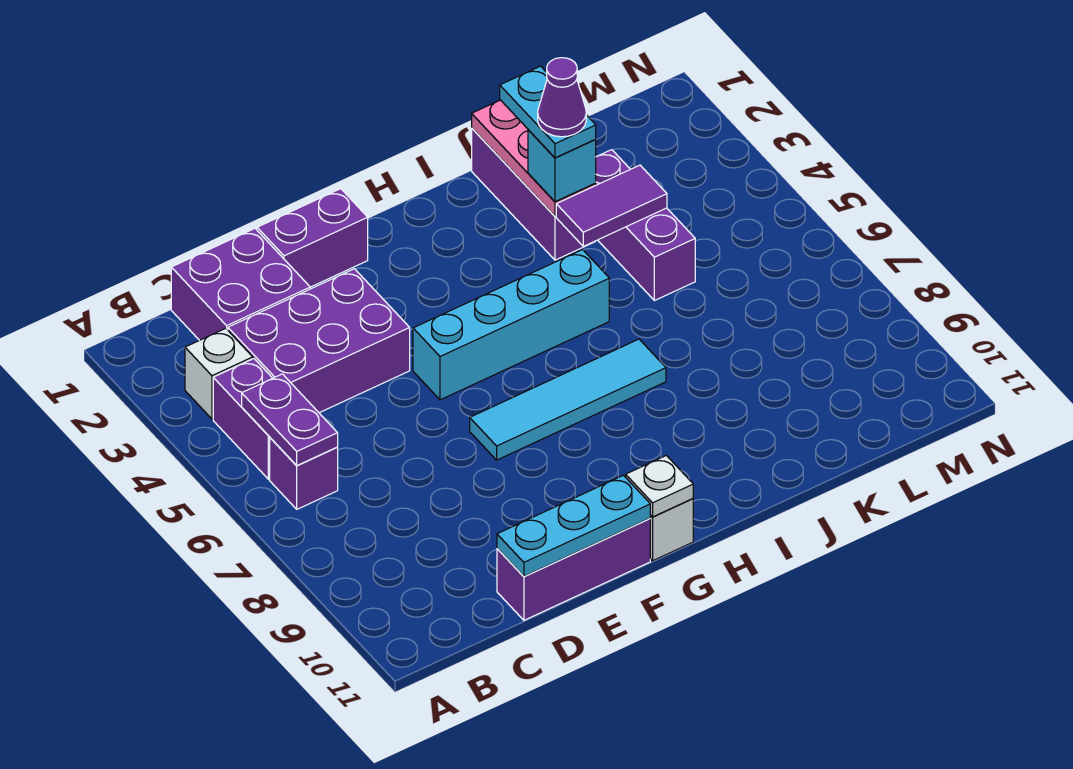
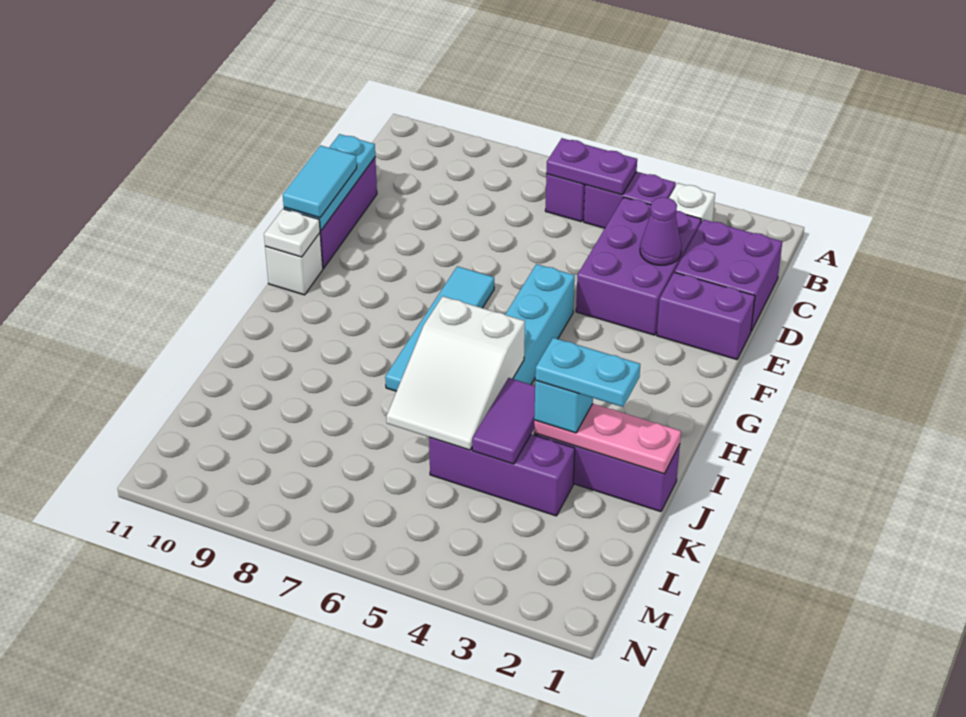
purple brick E1:F1 level 1 -> purple brick E1:E2 level 1
none -> cyan tile E11:F11 level 3
none -> white slope I5:K6 level 2 top I
purple cone J3 level 5 -> purple cone D3 level 2

